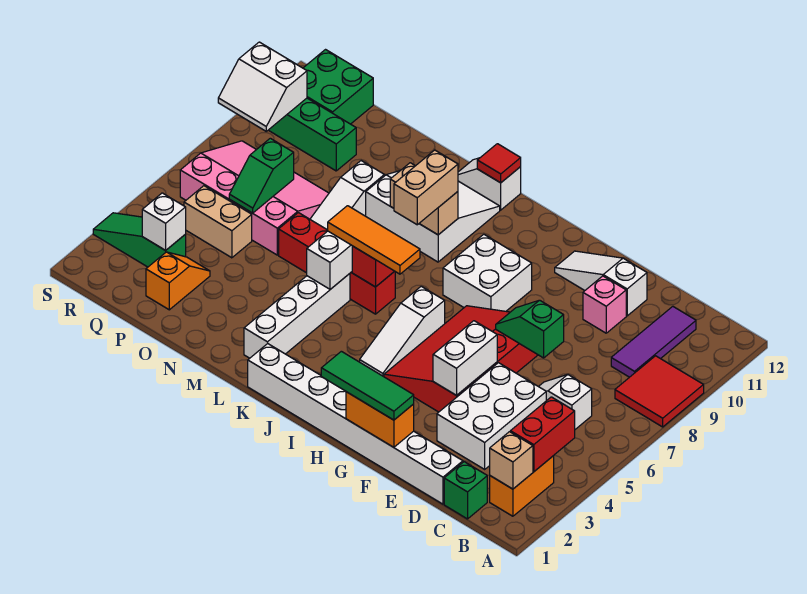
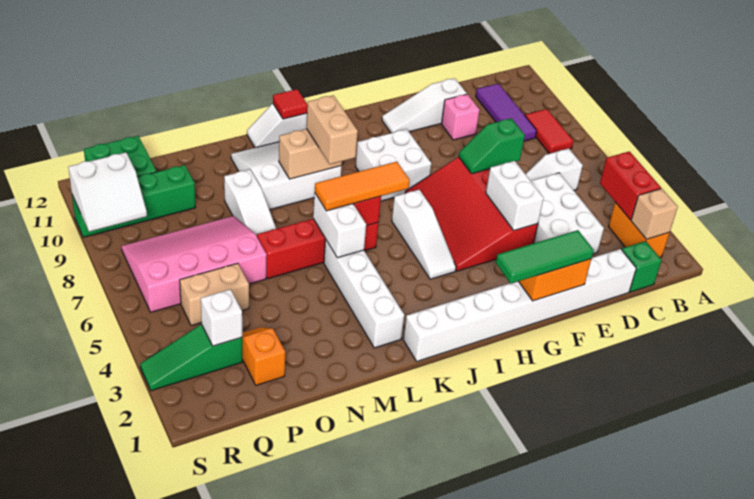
red tile A8:B9 level 1 -> red tile B8:B9 level 1
green slope P6:P7 level 2 top 7 -> none

